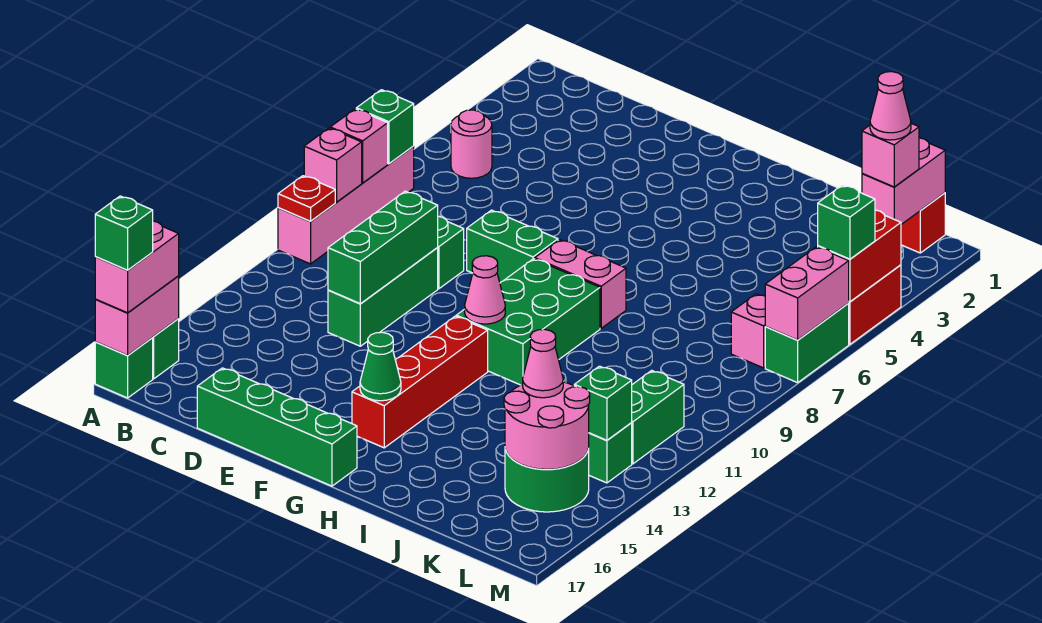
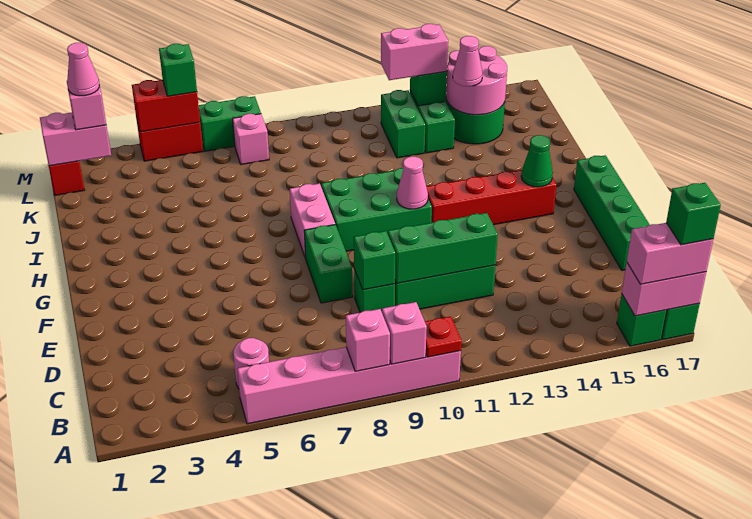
pink brick A7:A10 level 1 -> pink brick A5:A10 level 1
green brick A7 level 2 -> green brick D9 level 2
green brick L11:L12 level 1 -> green brick K12:L12 level 1
pink brick M6:M7 level 2 -> pink brick L12:L13 level 3

